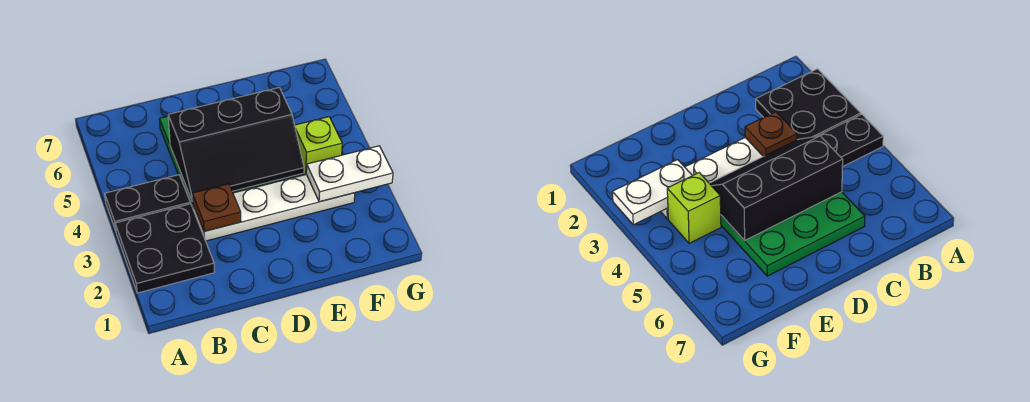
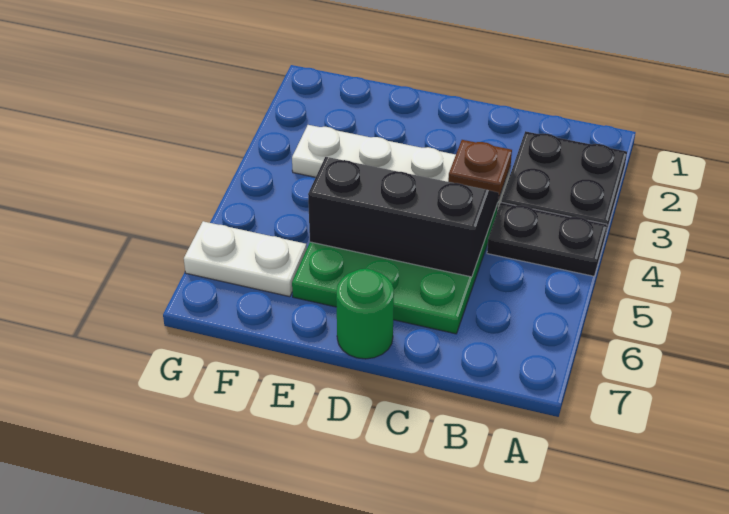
none -> green round brick D7 level 1
white plate F3:G3 level 2 -> white plate F6:G6 level 1
lime brick F4 level 1 -> none

